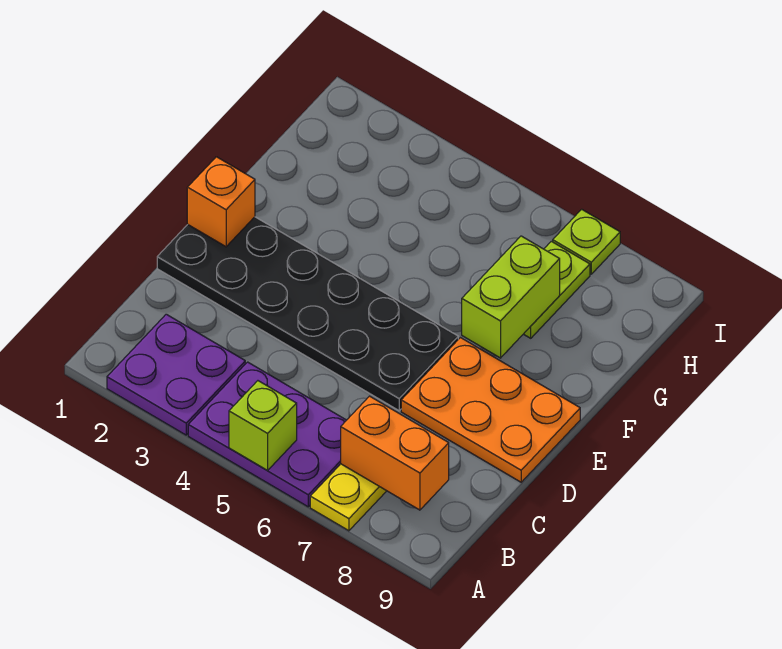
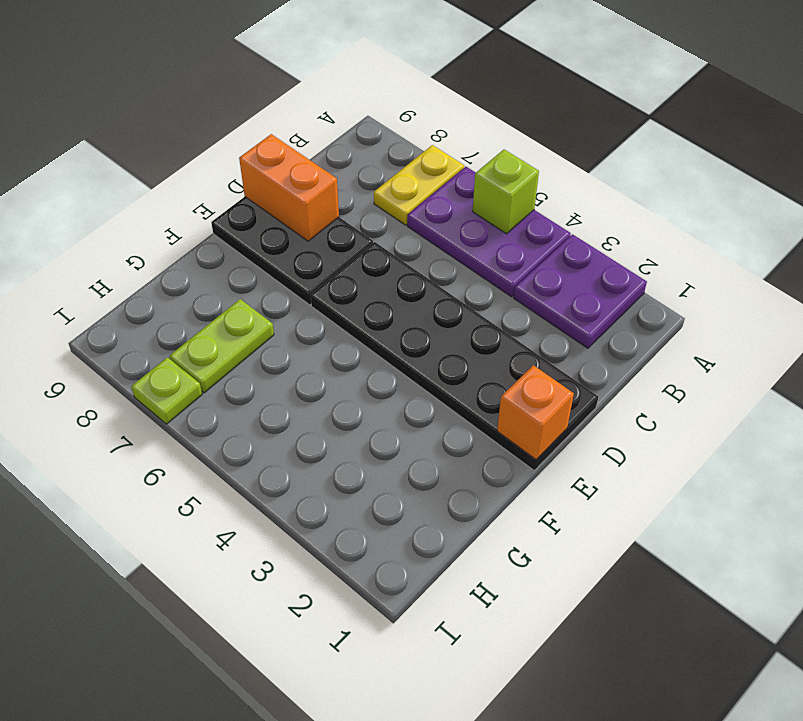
orange brick B7:B8 level 2 -> orange brick D8:D9 level 2
orange plate D7:E9 level 1 -> black plate D7:E9 level 1
lime brick F7:G7 level 2 -> none

